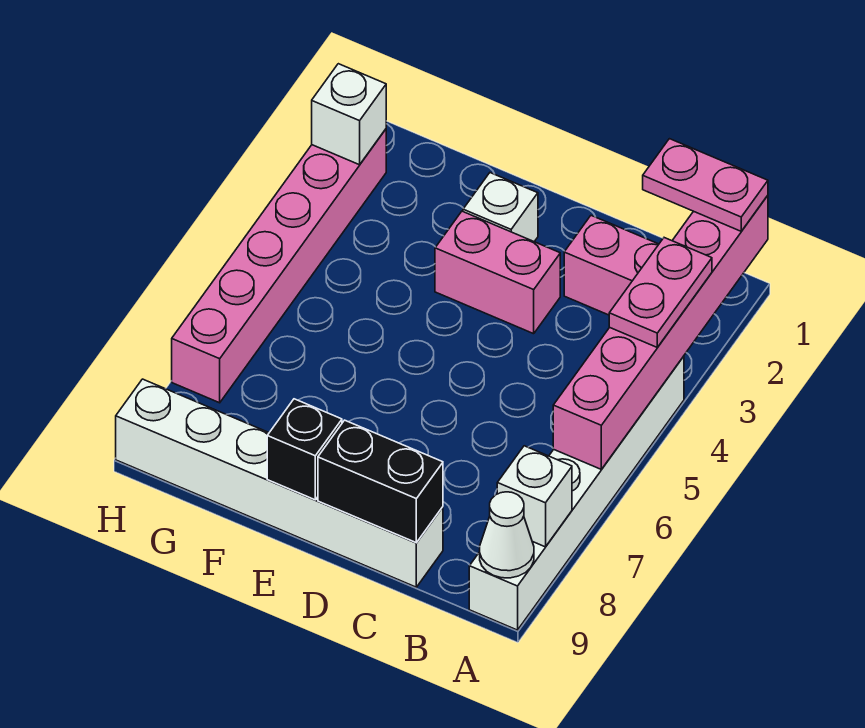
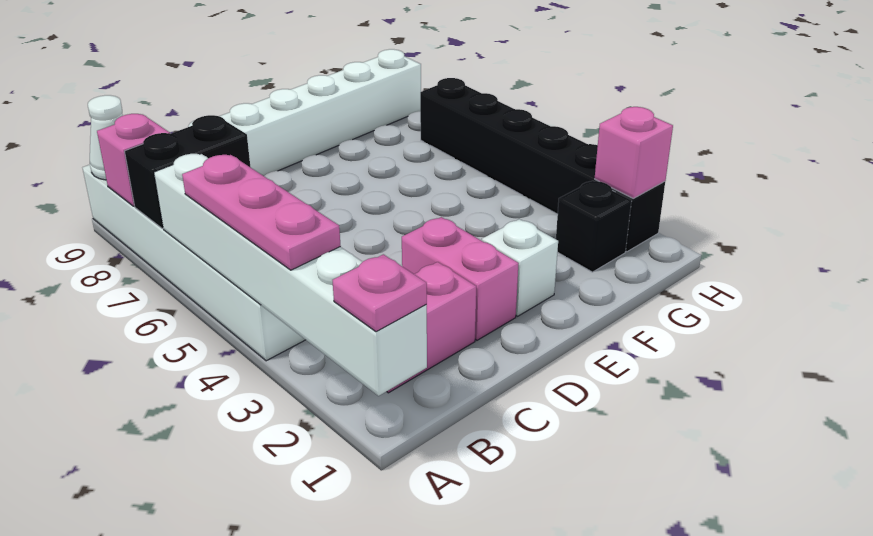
pink brick A1:A6 level 2 -> white brick A1:A6 level 2
pink plate A1:B1 level 3 -> pink plate A1 level 3
pink plate A3:A4 level 3 -> pink plate A3:A5 level 3
white brick A8 level 2 -> pink brick A8 level 2
black brick C9:D9 level 2 -> black brick A7:B7 level 2
pink brick D3:E3 level 1 -> pink brick D2:D3 level 1
black brick E9 level 2 -> black brick G2 level 1
pink brick H2:H7 level 1 -> black brick H2:H7 level 1
white brick H2 level 2 -> pink brick H2 level 2

